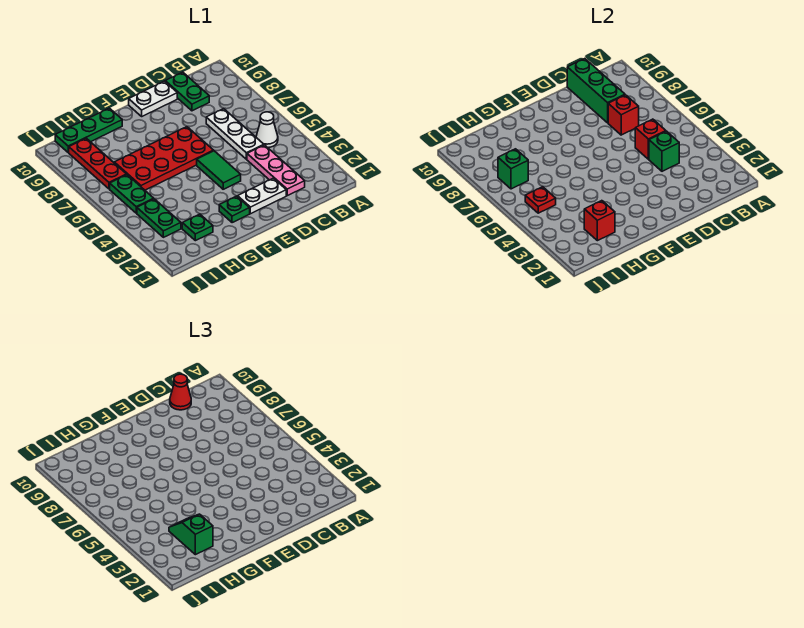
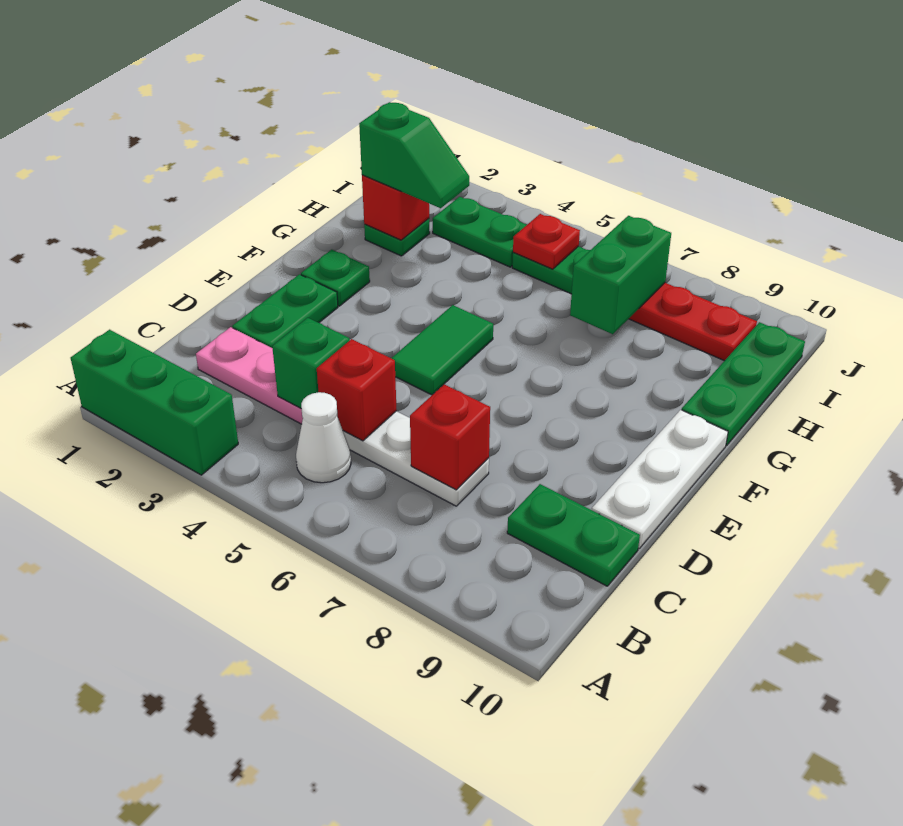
green brick C8:C10 level 2 -> green brick A1:A3 level 1
red cone C10 level 3 -> none
white plate D2:E2 level 1 -> green plate D2:E2 level 1
white plate D10:E10 level 1 -> white plate D10:F10 level 1
green tile E4:E5 level 1 -> green tile E5:F5 level 1
red plate E6:H7 level 1 -> none
green brick I7 level 2 -> green brick H7:I7 level 2

